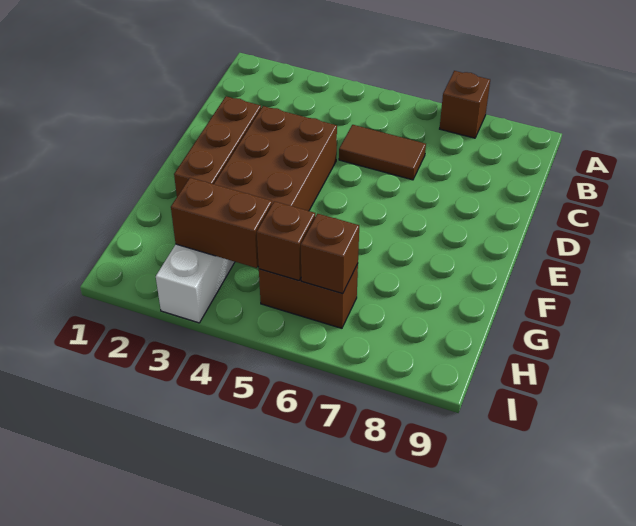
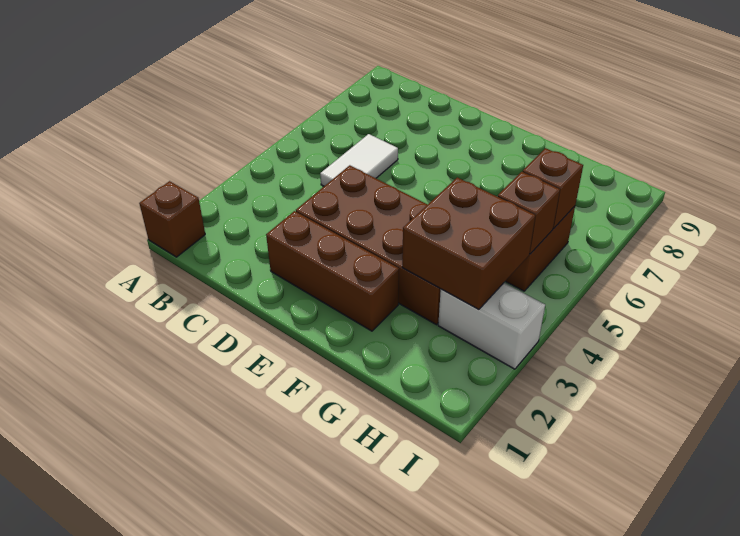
brown brick A7 level 1 -> brown brick A1 level 1
brown tile C5:C6 level 1 -> white tile C5:C6 level 1
brown brick H3:H4 level 2 -> brown brick G3:H4 level 2

